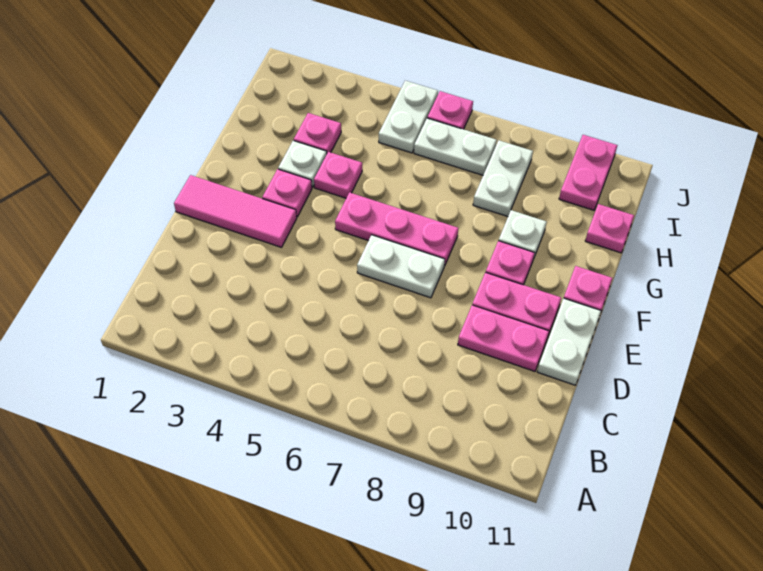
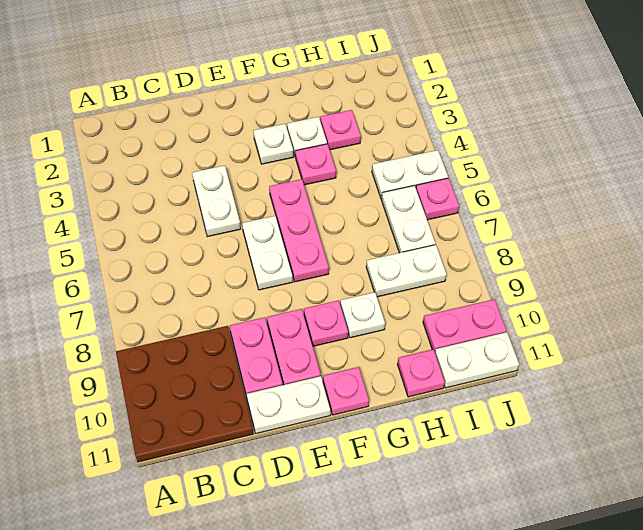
none -> brown plate A9:C11 level 1
none -> white plate D4:D5 level 1
pink tile E1:E3 level 1 -> none
pink plate F3 level 1 -> white plate F3 level 1
none -> white plate I11:J11 level 1

